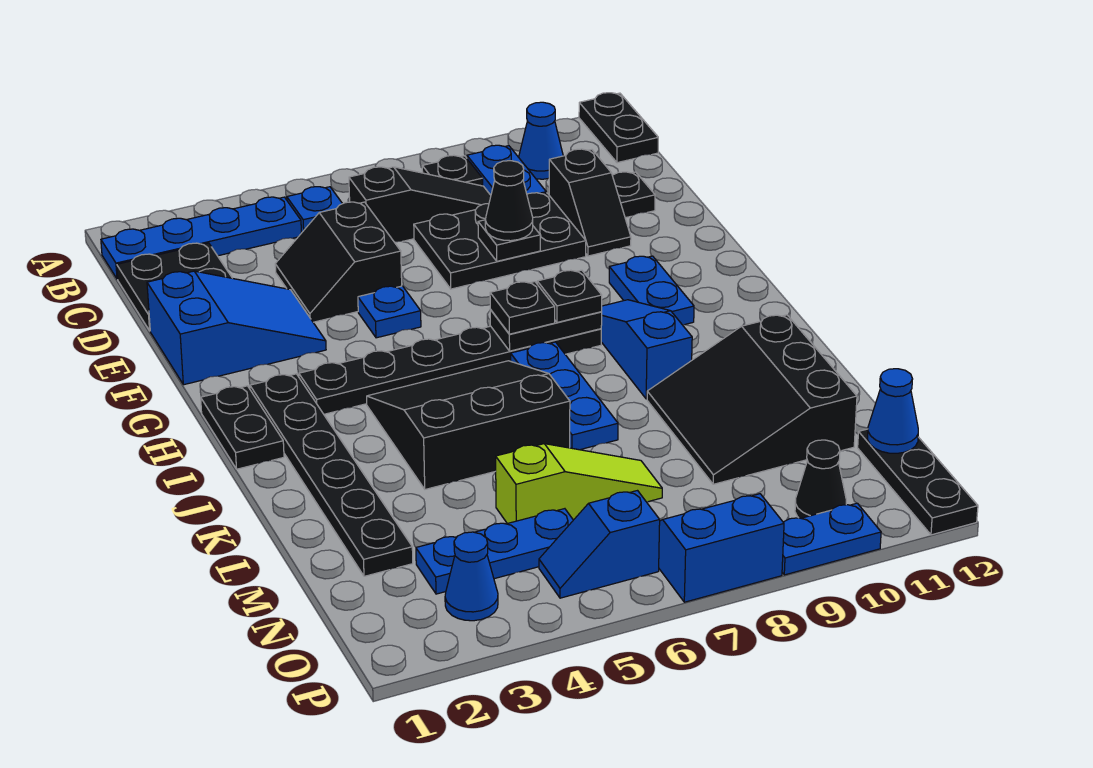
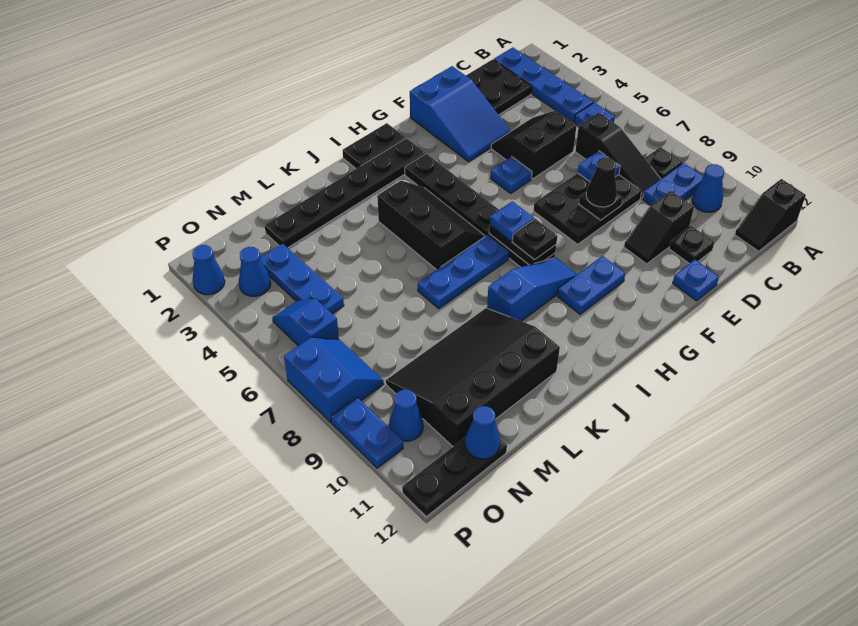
black plate A12:B12 level 1 -> black slope A12:B12 level 1 top A
black plate D7:E9 level 1 -> black plate D7:F8 level 1
none -> blue plate D7 level 2
none -> blue plate E12 level 1
black plate H7 level 3 -> blue plate H7 level 3
black slope I4:K6 level 1 top K -> black slope I4:J6 level 1 top J
black slope K9:M11 level 1 top 11 -> black slope K9:N11 level 1 top 11
lime slope M5:M7 level 1 top 5 -> none
black cone O10 level 1 -> blue cone O10 level 1
none -> blue cone P2 level 1

